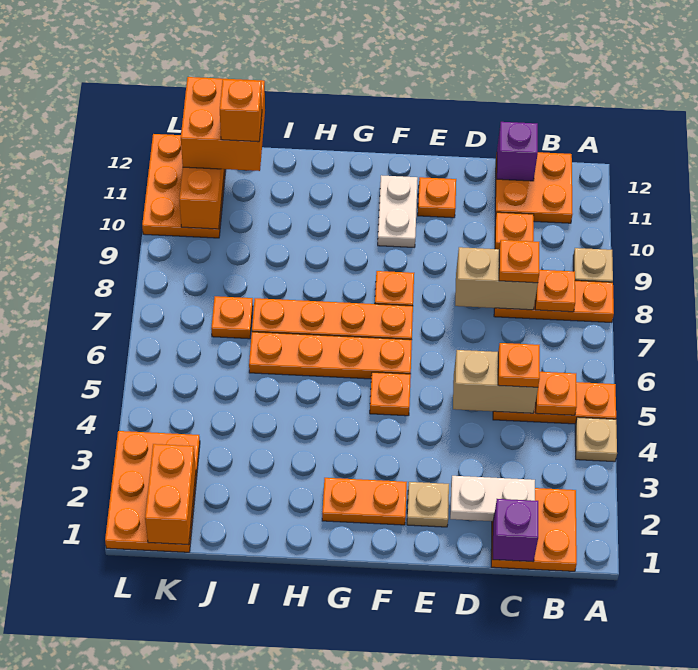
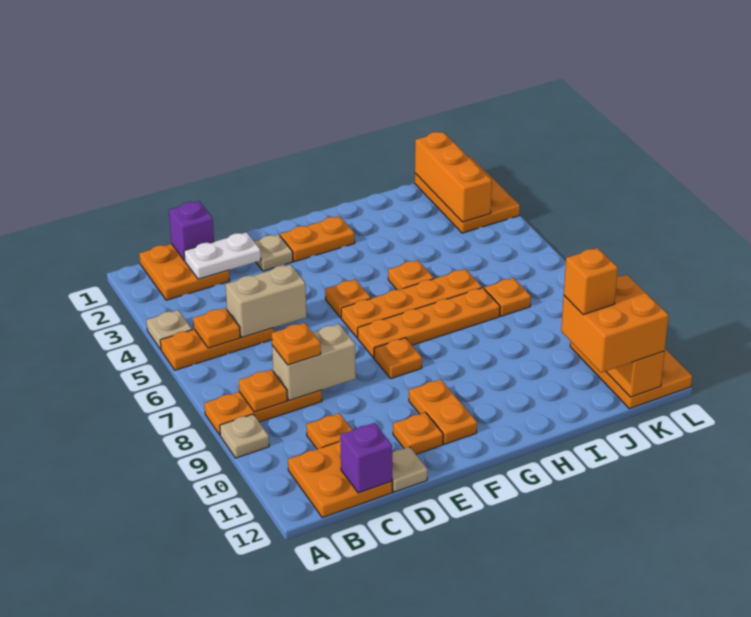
orange plate C5 level 3 -> orange plate H5 level 1
none -> tan plate D12 level 1
white plate F10:F11 level 1 -> orange plate F10:F11 level 1
orange brick K1:K2 level 2 -> orange brick K1:K3 level 2

